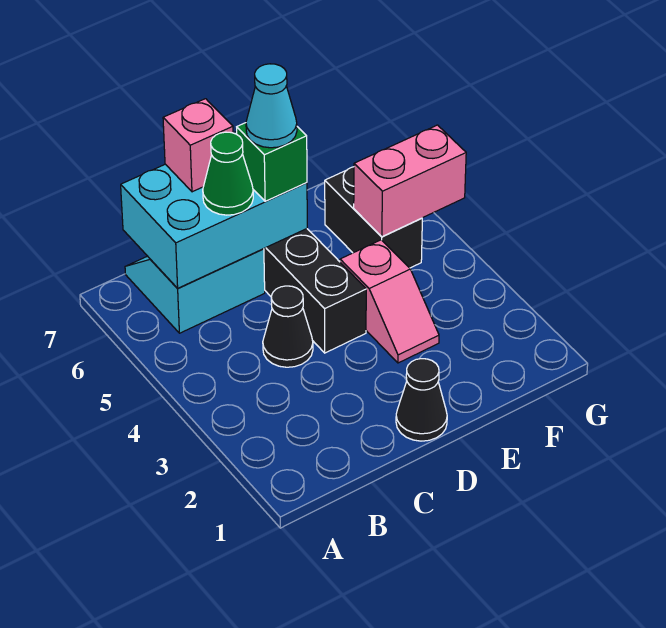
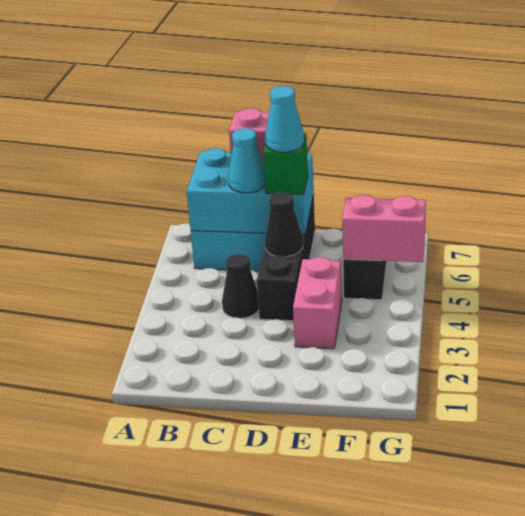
green cone C6 level 3 -> cyan cone C6 level 3
black cone D1 level 1 -> black cone D5 level 2
pink slope E3:E4 level 1 top 4 -> pink brick E3:E4 level 1

